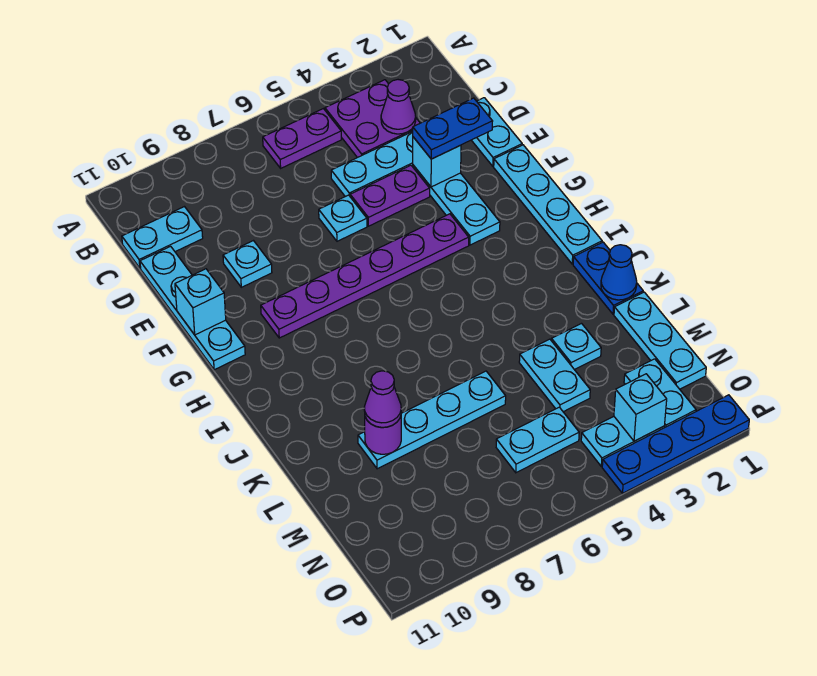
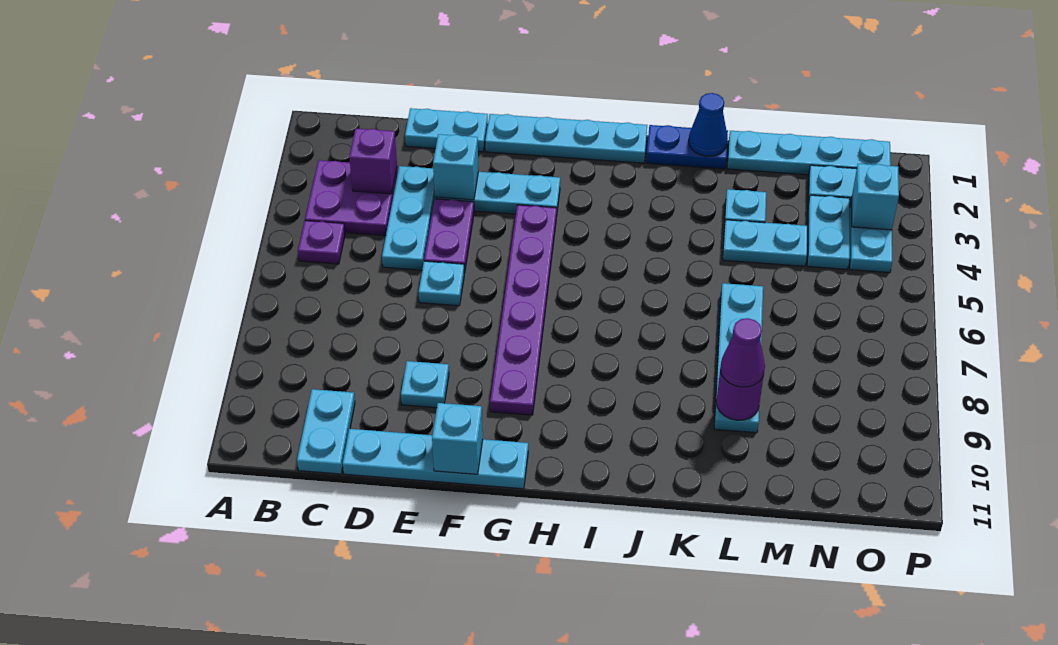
purple plate B5:B6 level 1 -> purple plate B5 level 1
purple cone C3 level 2 -> purple brick C3 level 2
blue plate E2:E3 level 3 -> none
cyan plate L1:N1 level 1 -> cyan plate L1:O1 level 1
cyan plate N5:N6 level 1 -> cyan plate N3:N4 level 1
blue plate P1:P4 level 1 -> none

